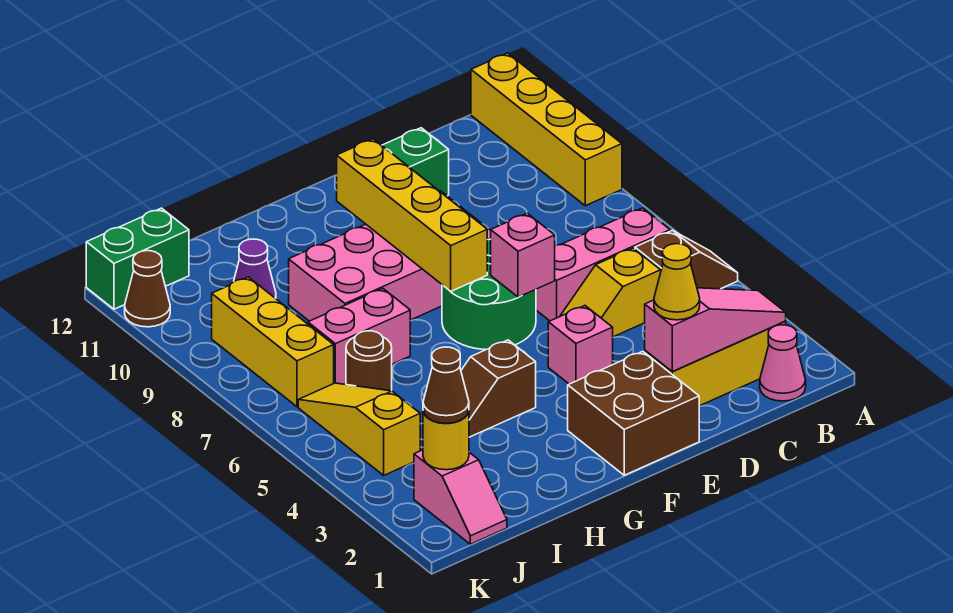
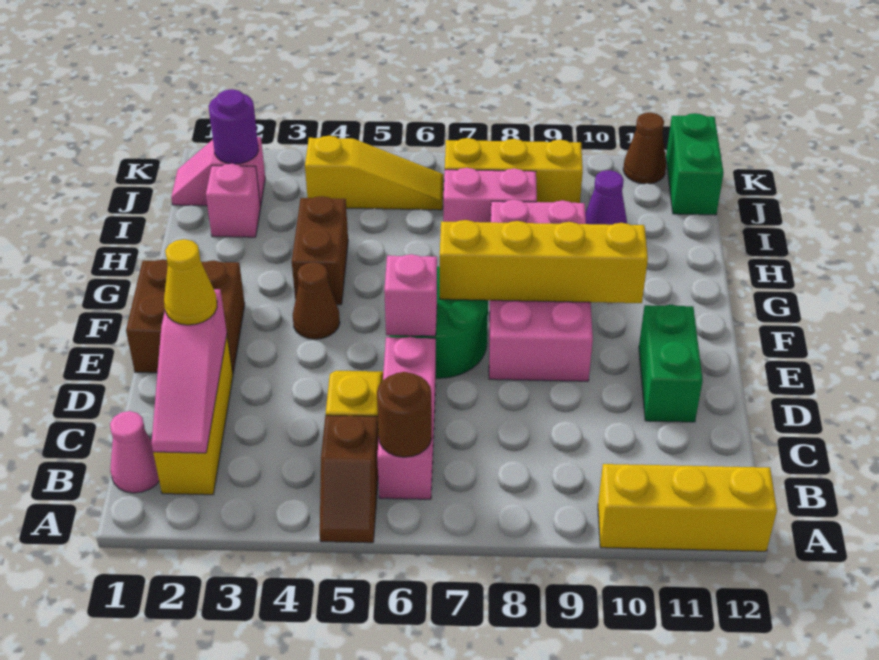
yellow brick A9:A12 level 1 -> yellow brick A10:A12 level 1
pink brick E4 level 1 -> pink brick I2 level 1
brown slope G4:H4 level 1 top G -> brown brick G4:H4 level 1
pink brick H7:I7 level 1 -> pink brick I7:I8 level 1
brown round brick I6 level 1 -> brown round brick B6 level 2
yellow round brick J2 level 2 -> purple round brick J2 level 2
brown cone J2 level 3 -> brown cone F4 level 1

